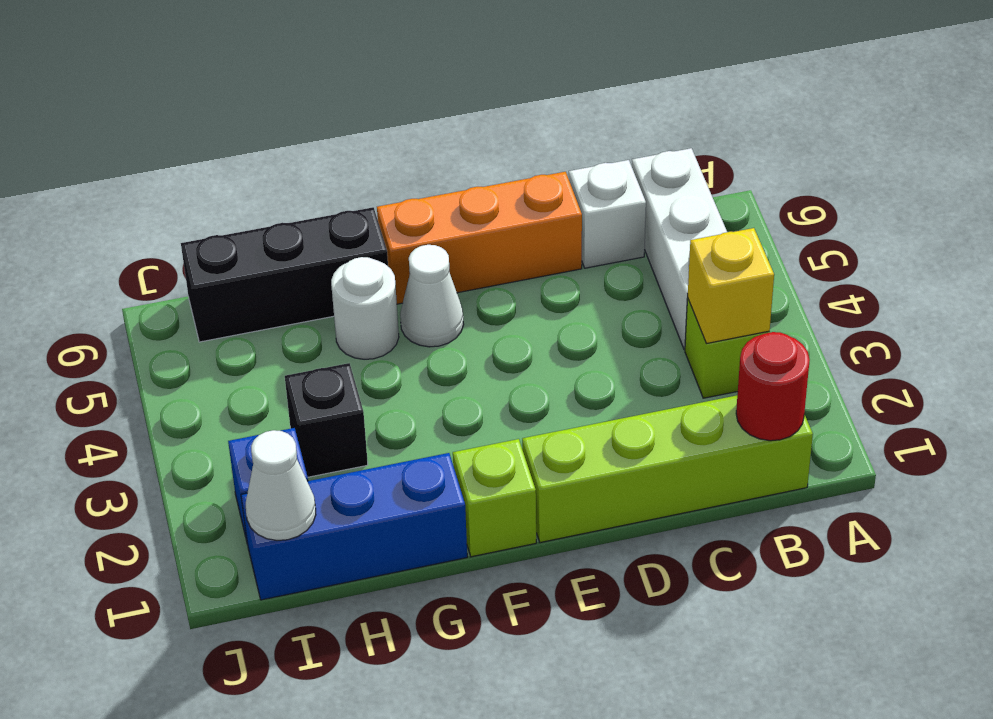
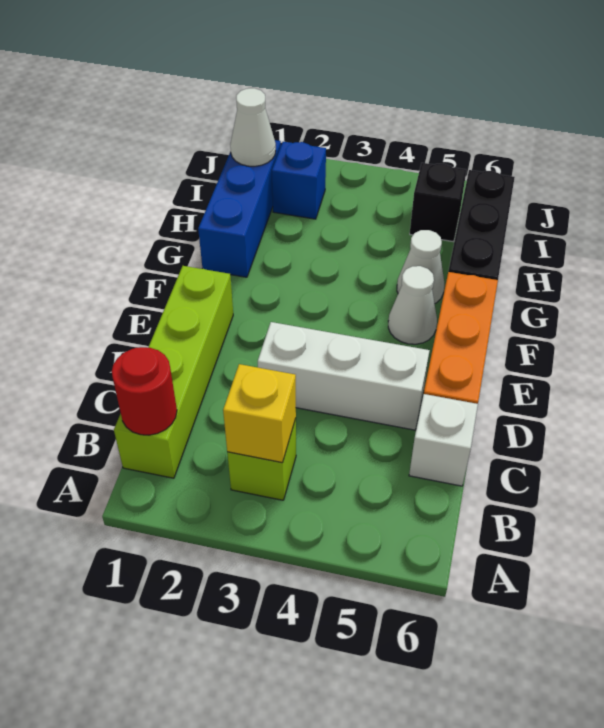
white brick B4:B6 level 1 -> white brick D3:D5 level 1
lime brick F1 level 1 -> none
white round brick G5 level 1 -> white cone G5 level 1
black brick H3 level 1 -> black brick I5 level 1

